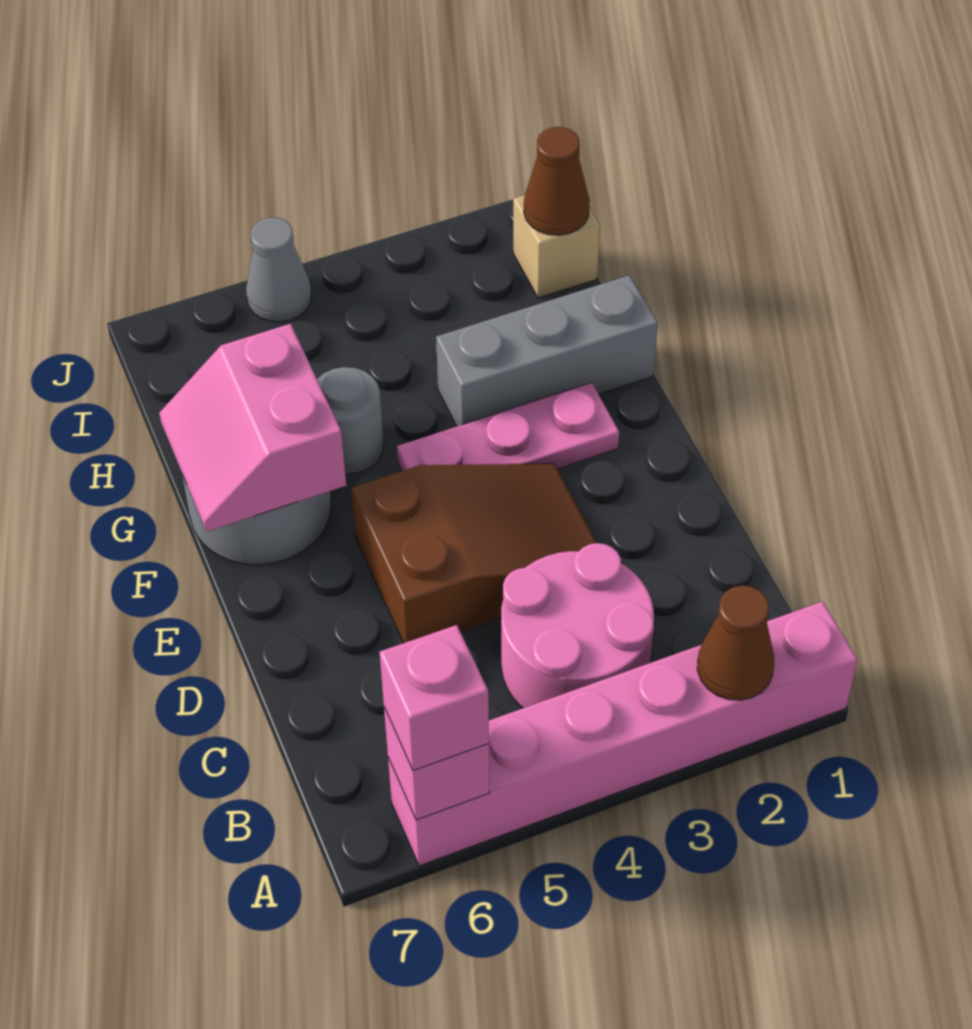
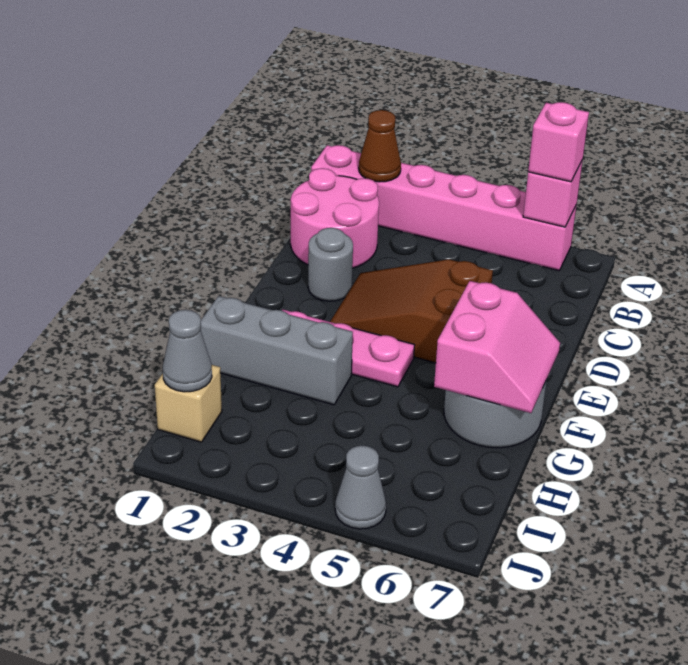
pink round brick B3:C4 level 1 -> pink round brick B1:C2 level 1
grey round brick G5 level 1 -> grey round brick D2 level 1
brown cone I1 level 2 -> grey cone I1 level 2

